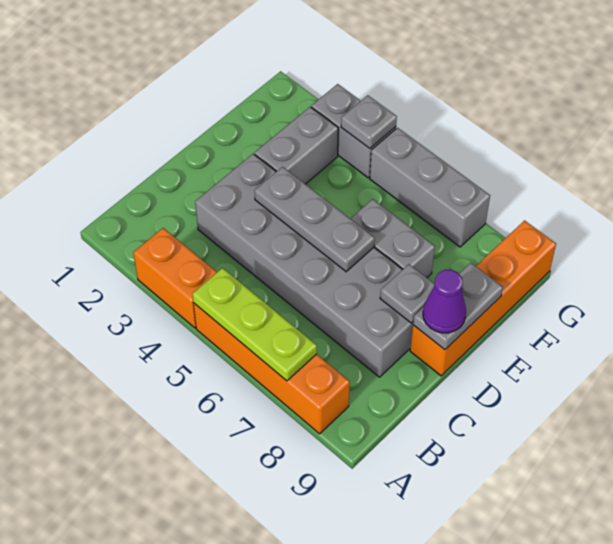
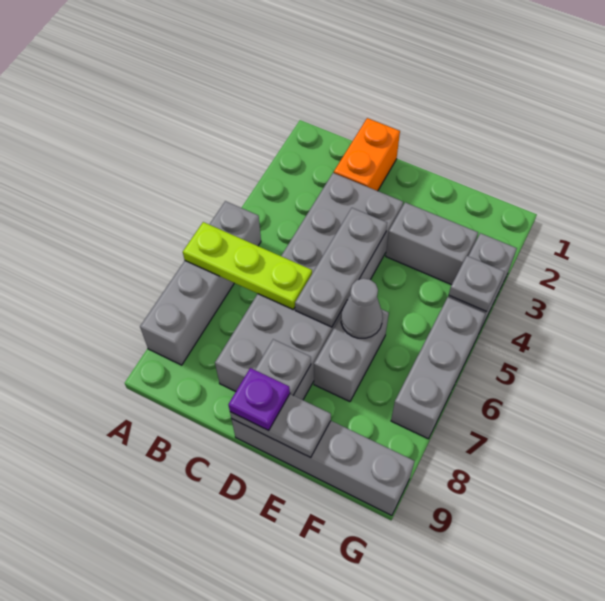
orange brick A3:A4 level 1 -> orange brick C1:C2 level 1
orange brick A5:A8 level 1 -> grey brick A5:A8 level 1
lime plate A5:A7 level 2 -> lime plate A6:C6 level 2
orange brick D9:G9 level 1 -> grey brick D9:G9 level 1
purple cone D9 level 3 -> purple plate D9 level 3
none -> grey cone E6 level 2

